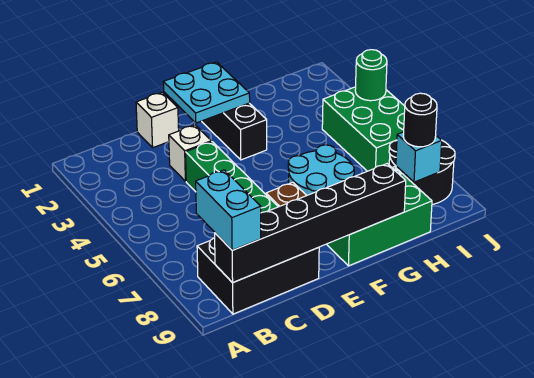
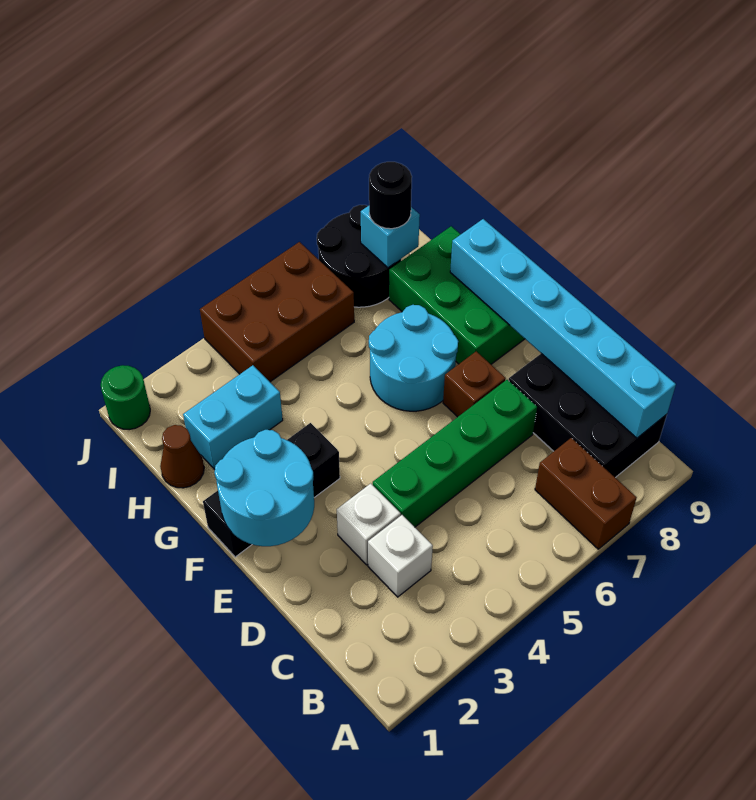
none -> brown brick A7:B7 level 1
cyan brick B8:B9 level 3 -> cyan brick H2:H3 level 1
black brick B9:G9 level 2 -> cyan brick B9:G9 level 2
white brick D1 level 1 -> white brick C3 level 1
cyan plate E1:F2 level 2 -> cyan round brick E1:F2 level 2
none -> brown cone H1 level 1
green brick I4:J6 level 1 -> brown brick I4:J6 level 1
green round brick J4 level 2 -> green round brick J1 level 1

